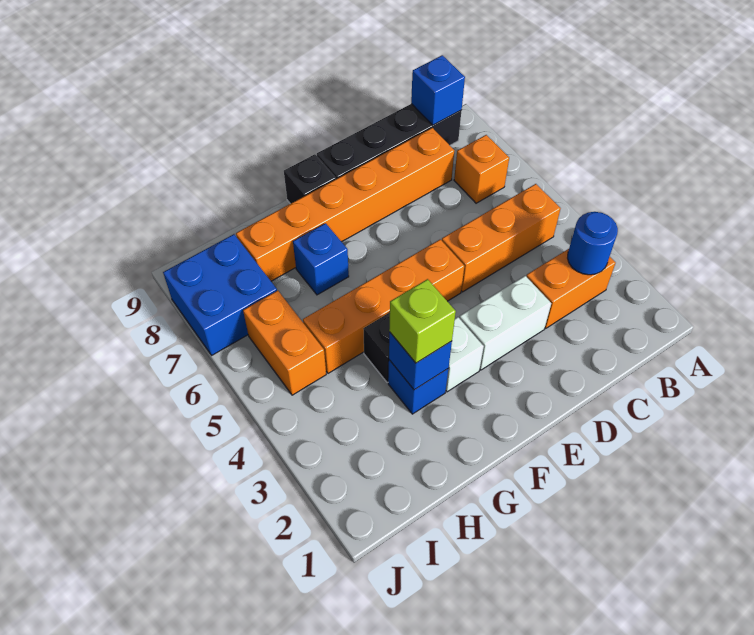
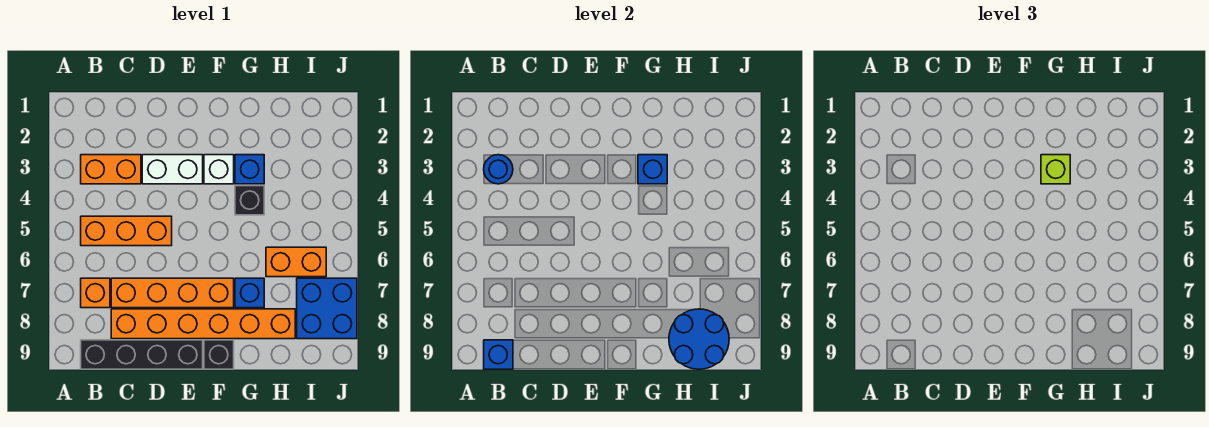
orange brick E5:H5 level 1 -> orange brick C7:F7 level 1
none -> blue round brick H8:I9 level 2
orange brick I5:I6 level 1 -> orange brick H6:I6 level 1

